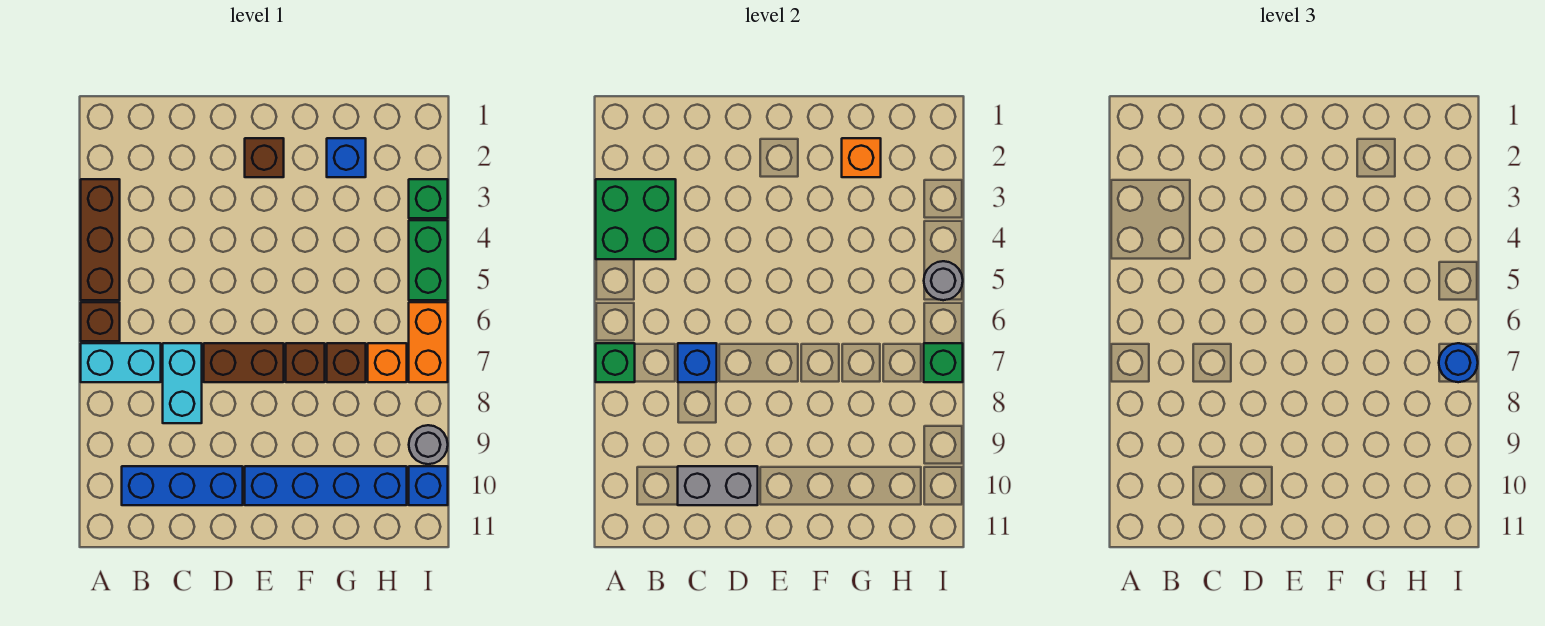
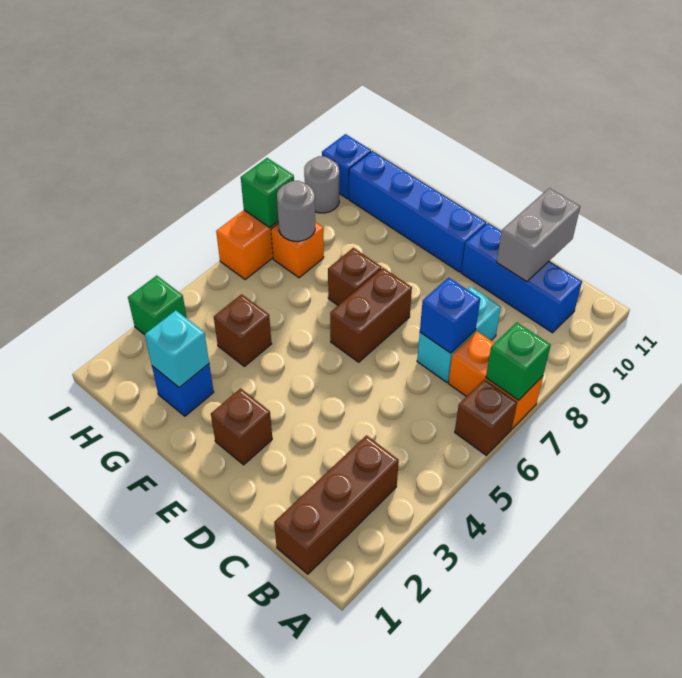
brown brick A3:A5 level 1 -> brown brick B1:B3 level 1
green brick A3:B4 level 2 -> none
cyan brick A7:B7 level 1 -> orange brick A7:B7 level 1
grey brick C10:D10 level 2 -> grey brick C10:C11 level 2
brown brick D7:E7 level 1 -> brown brick E6:E7 level 1
orange brick G2 level 2 -> cyan brick G2 level 2
brown brick G7 level 1 -> brown brick G4 level 1
green brick I4:I5 level 1 -> none
grey round brick I5 level 2 -> grey round brick H7 level 2
blue round brick I7 level 3 -> none

